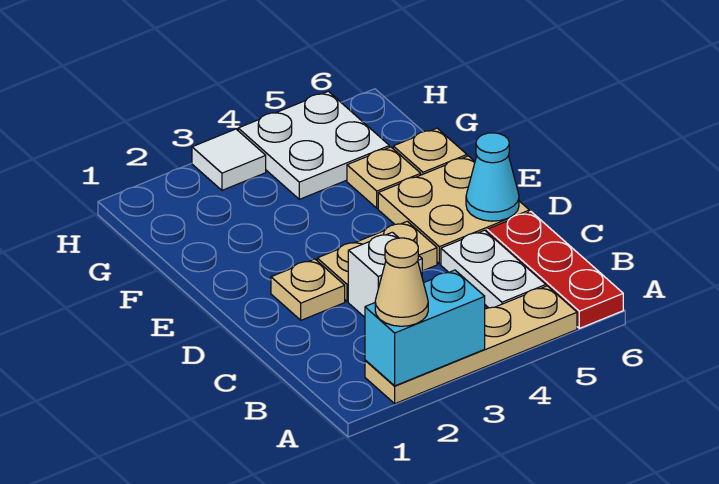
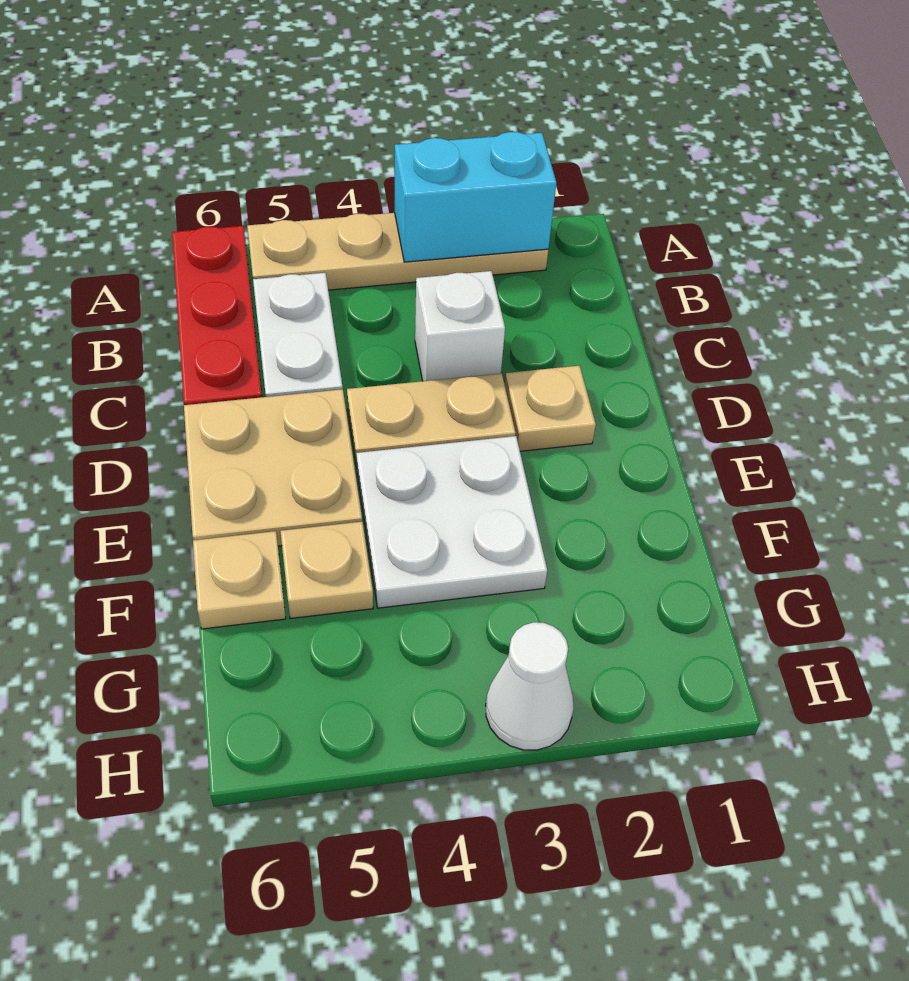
tan cone A2 level 3 -> none
cyan cone D6 level 2 -> none
white plate G4:H5 level 1 -> white plate E3:F4 level 1
white tile H3 level 1 -> white cone H3 level 1

